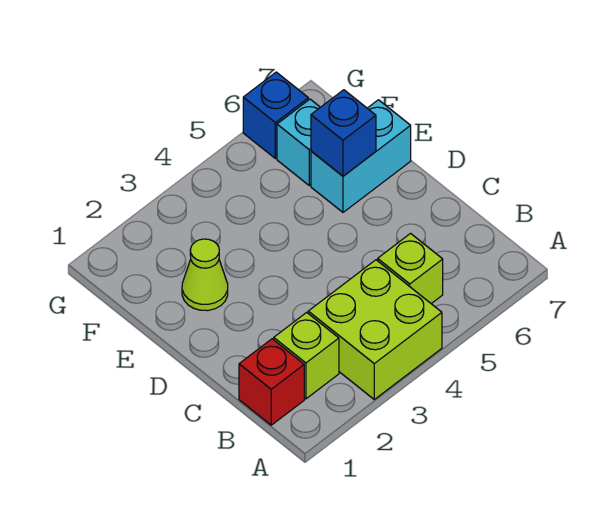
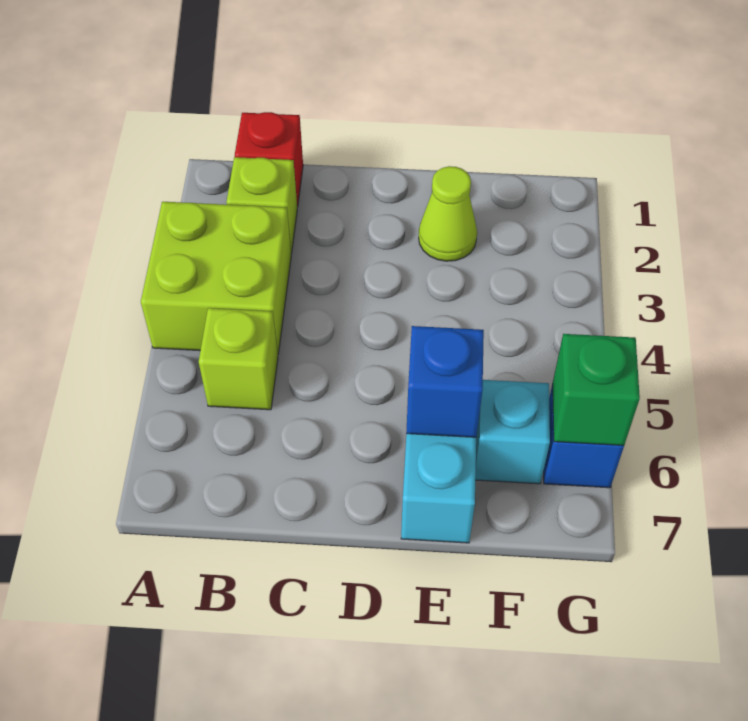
none -> green brick G6 level 2

